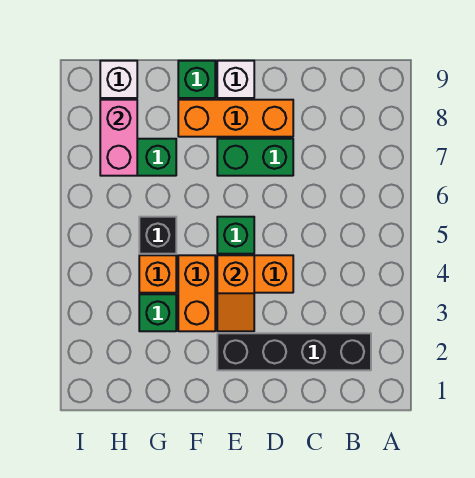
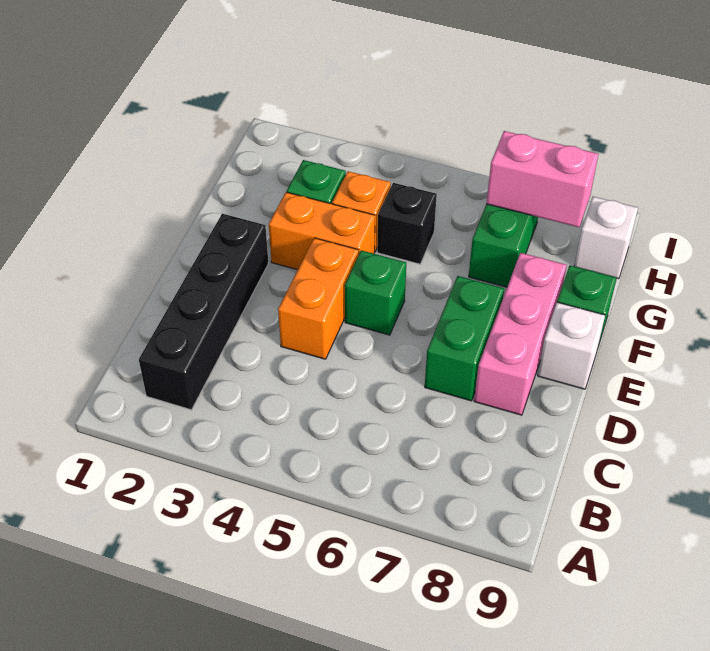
orange brick D8:F8 level 1 -> pink brick D8:F8 level 1
orange slope E3:E4 level 2 top 4 -> none

